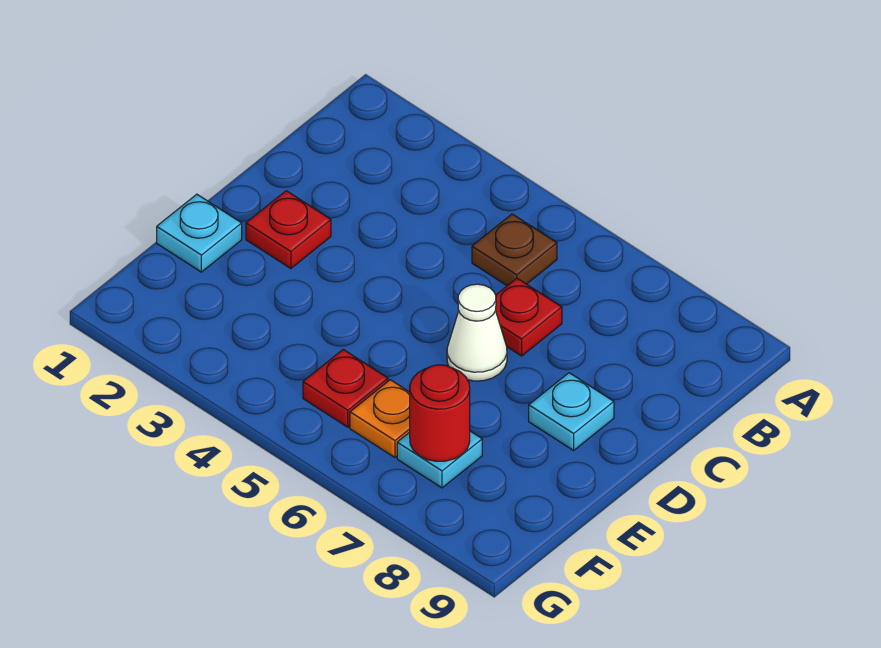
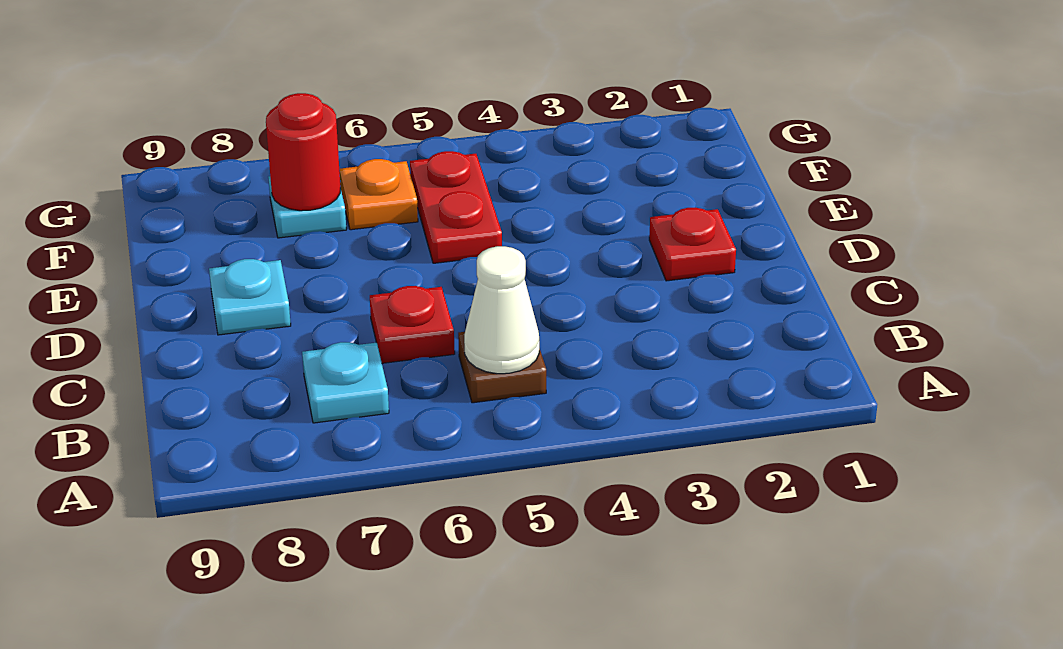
white cone D6 level 1 -> white cone B5 level 2
cyan plate E1 level 1 -> cyan plate B7 level 1
red plate F5 level 1 -> red plate E5:F5 level 1

